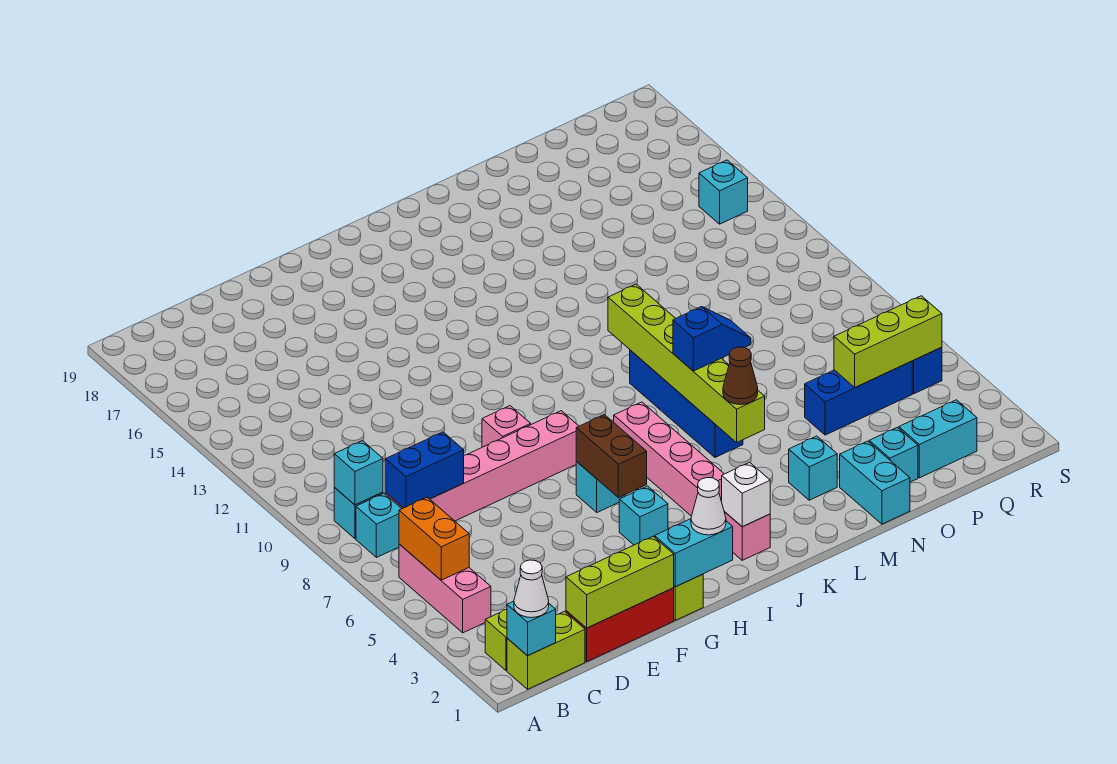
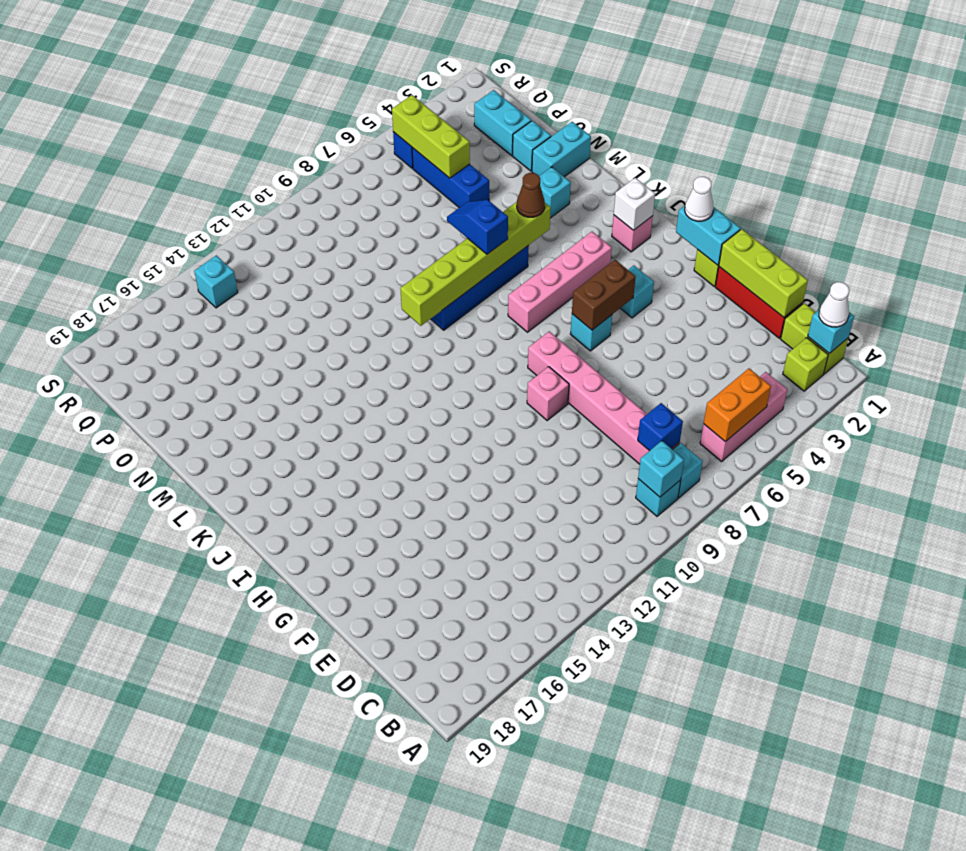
blue brick C8:D8 level 2 -> blue brick C8 level 2

